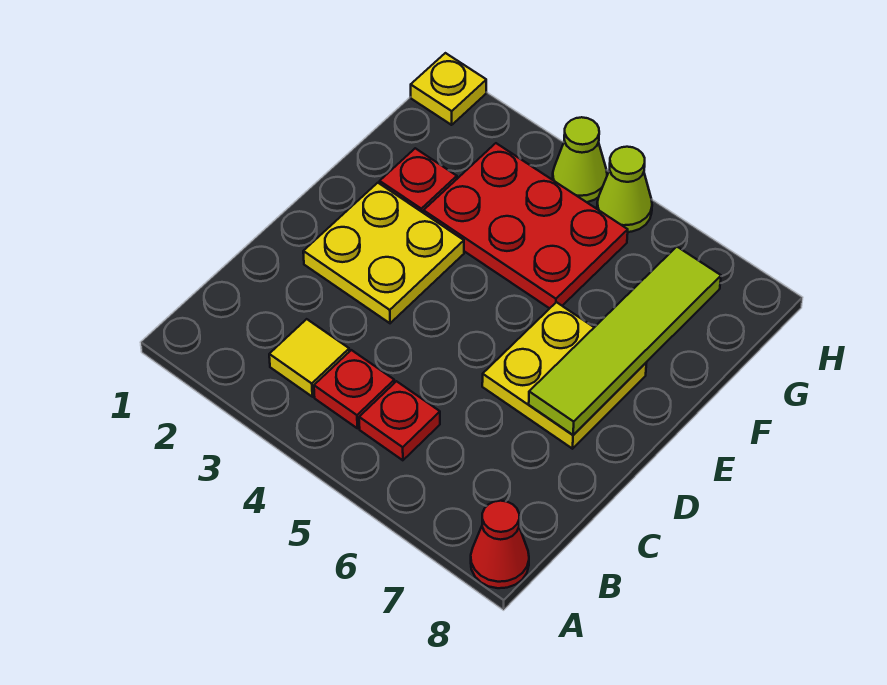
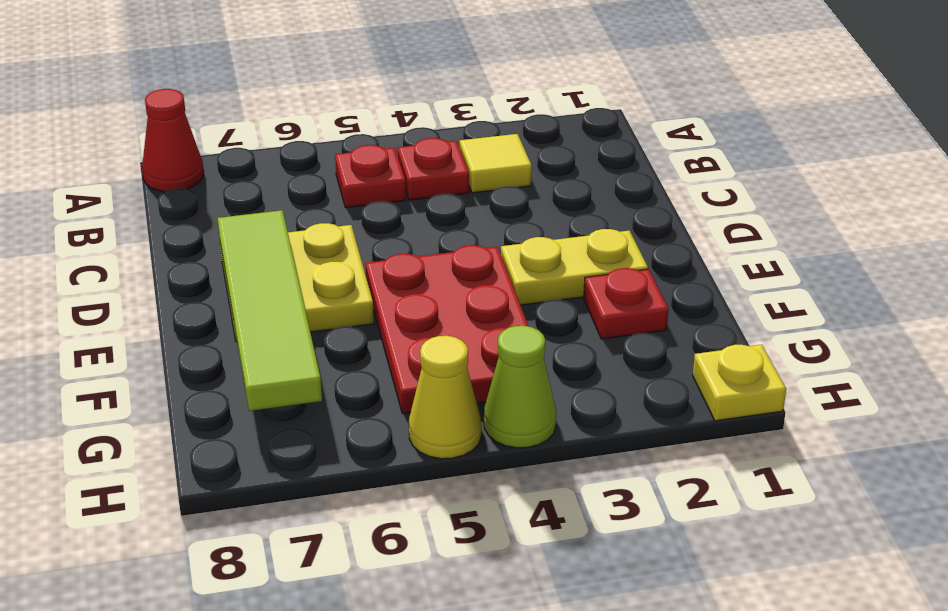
yellow plate D2:E3 level 1 -> yellow plate E2:E3 level 1
red plate F3:G5 level 1 -> red plate E4:G5 level 1
lime cone H5 level 1 -> yellow cone H5 level 1

